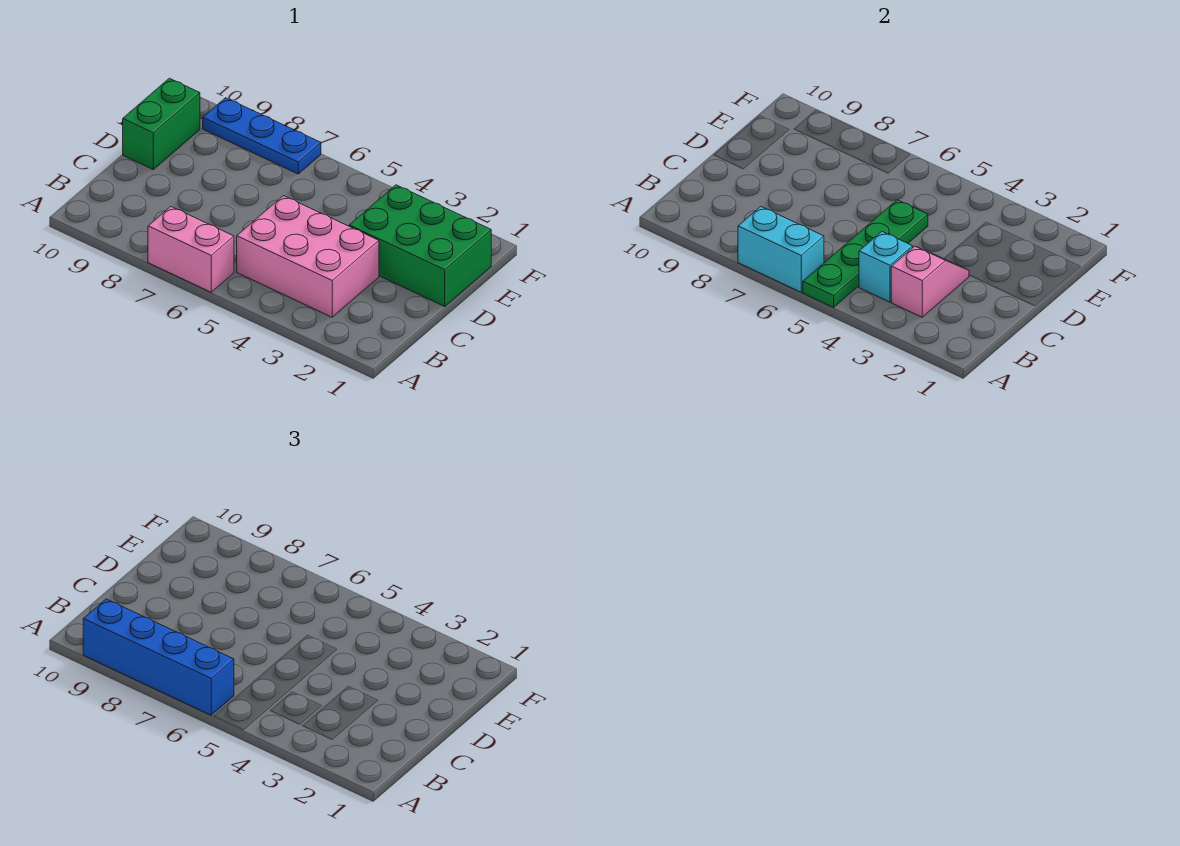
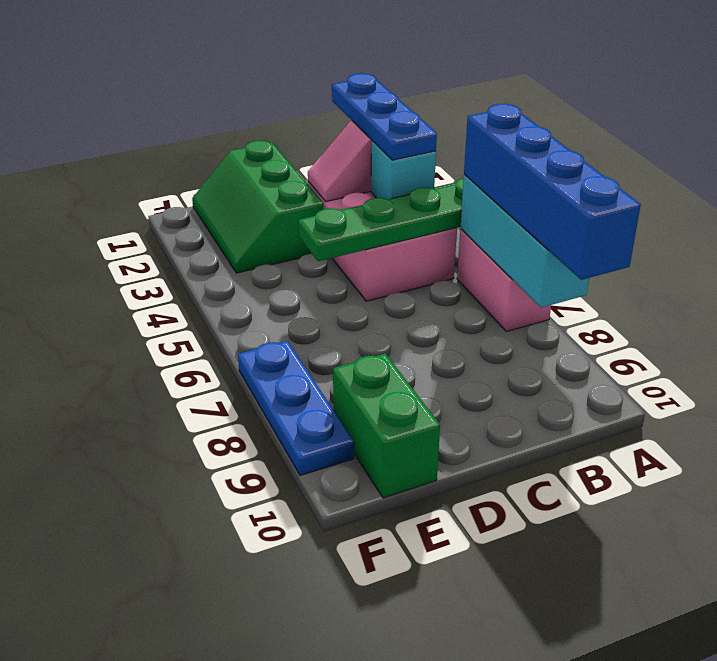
cyan brick A6:A7 level 2 -> cyan brick A6:A8 level 2
none -> blue plate B2:B4 level 3
green brick D1:E3 level 1 -> green slope D1:E3 level 1 top D
green brick D10:E10 level 1 -> green brick E9:E10 level 1

